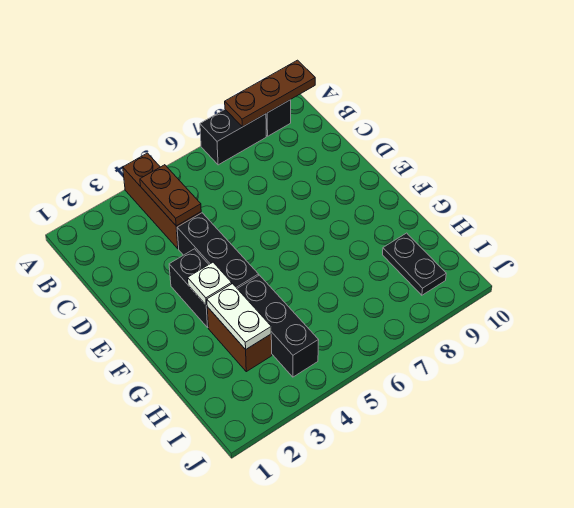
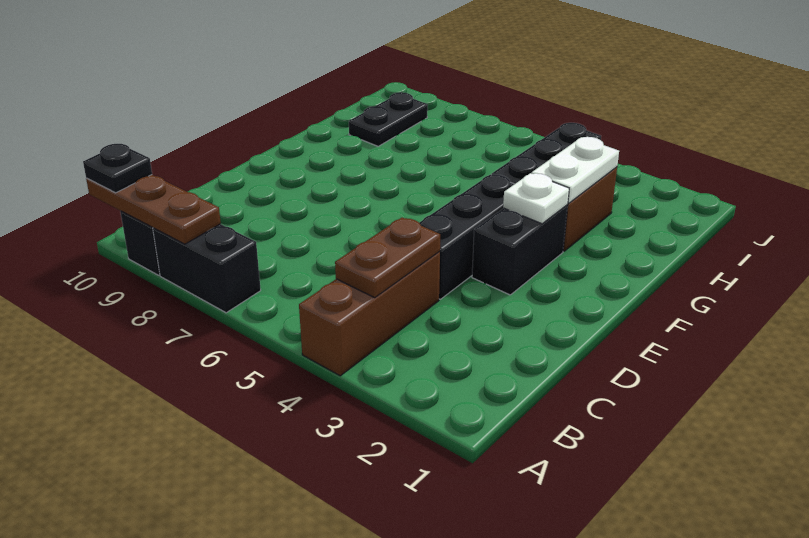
none -> black plate A10 level 3

